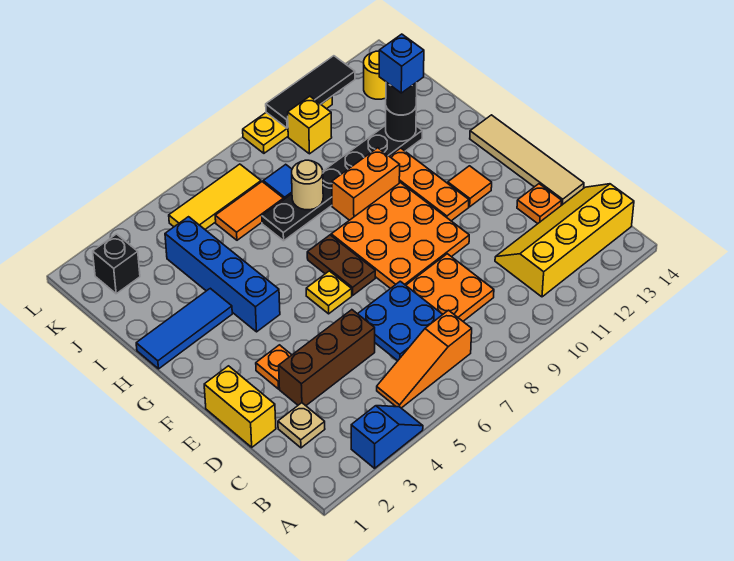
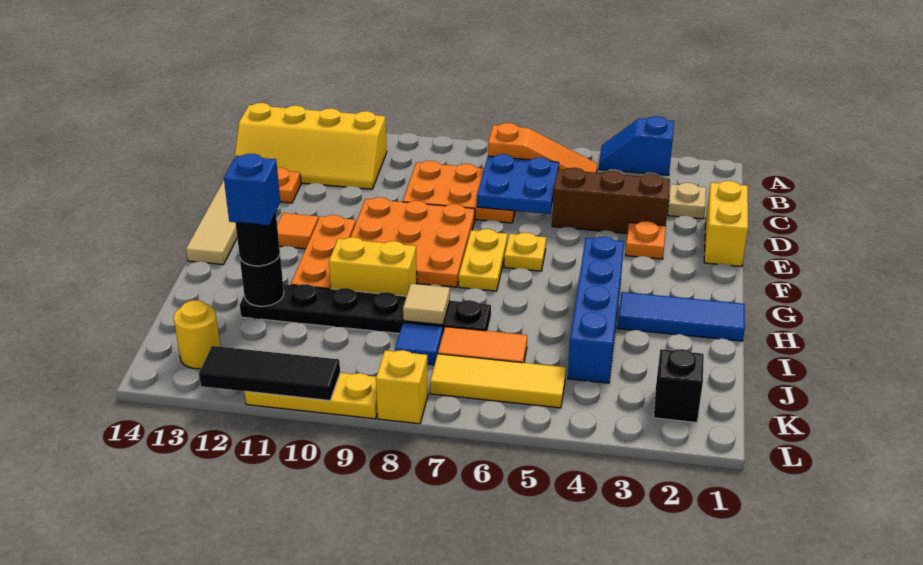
brown plate F7:G7 level 1 -> yellow plate F7:G7 level 1
orange brick H9:H10 level 1 -> yellow brick H9:H10 level 1
tan round brick I8 level 2 -> tan tile I8 level 2
yellow brick K10 level 1 -> yellow brick L8 level 1

